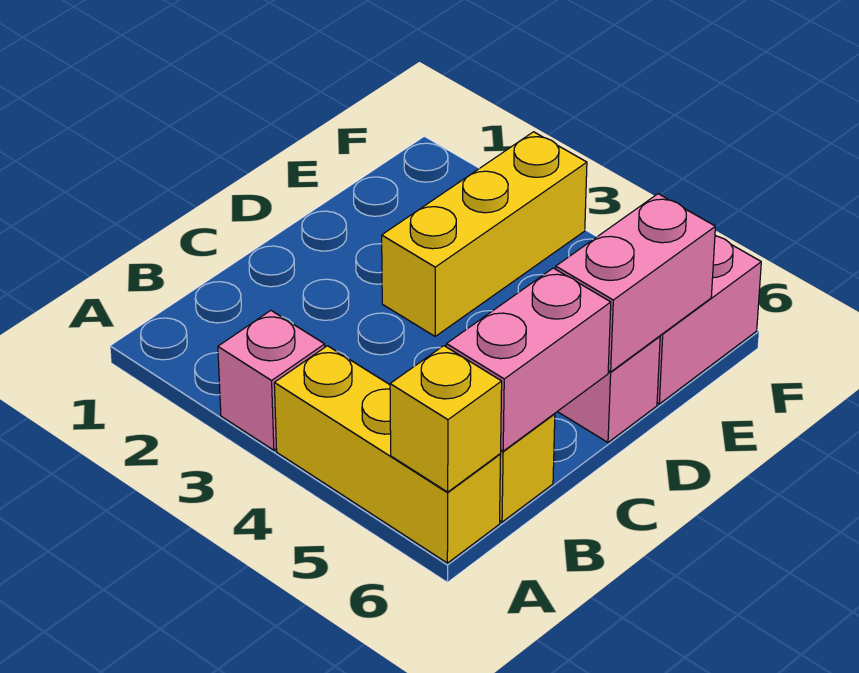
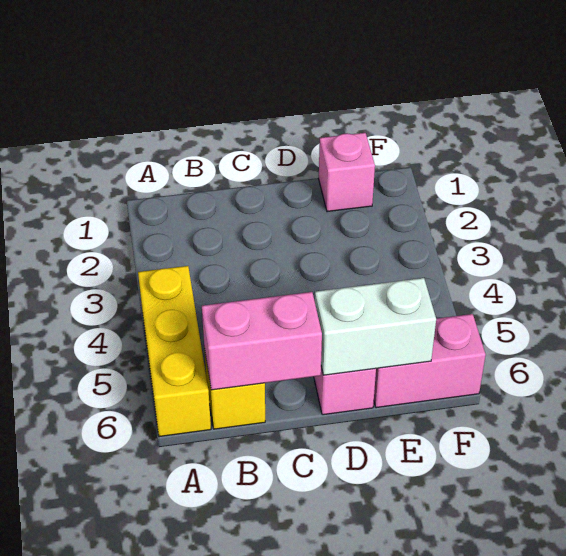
pink brick A3 level 1 -> pink brick E1 level 1
yellow brick A6 level 2 -> none
yellow brick D3:F3 level 1 -> none
pink brick D6:E6 level 2 -> white brick D6:E6 level 2

